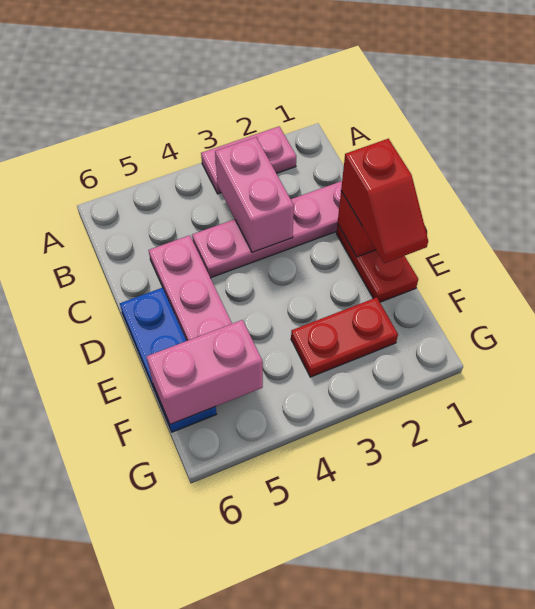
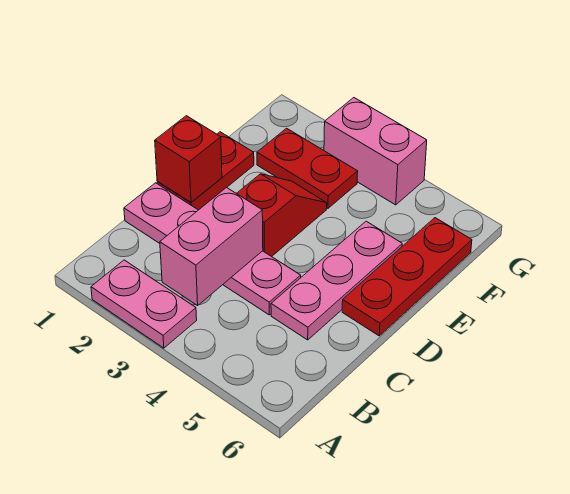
red slope D1:E1 level 3 top D -> red slope D3:E3 level 1 top D
blue plate D6:F6 level 1 -> red plate D6:F6 level 1
pink brick F5:F6 level 2 -> pink brick G3:G4 level 1

